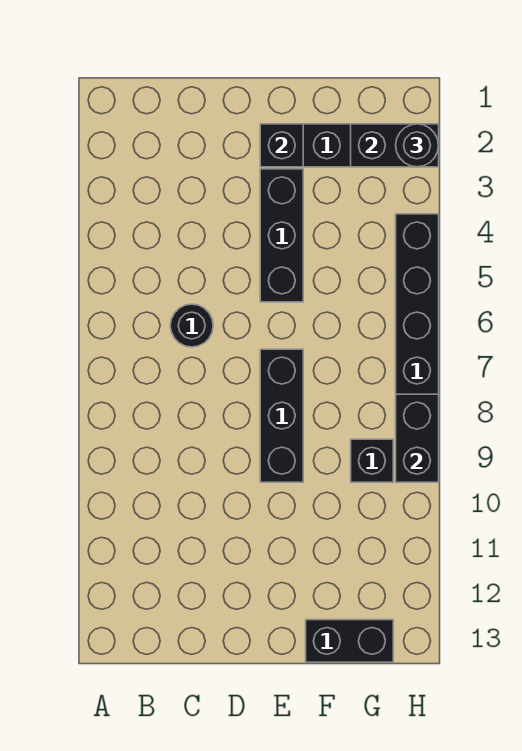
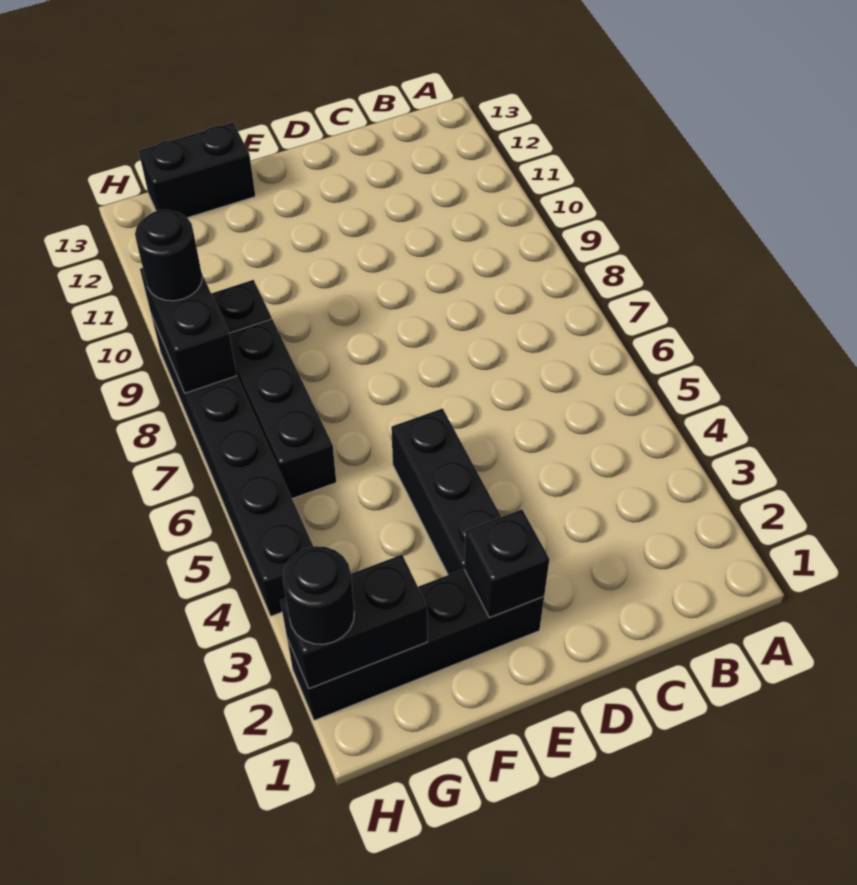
black round brick C6 level 1 -> black round brick H9 level 3
black brick E7:E9 level 1 -> black brick G6:G8 level 1

